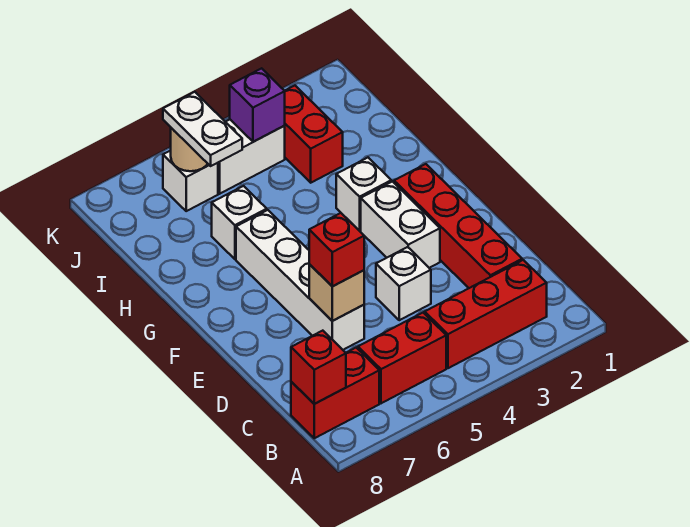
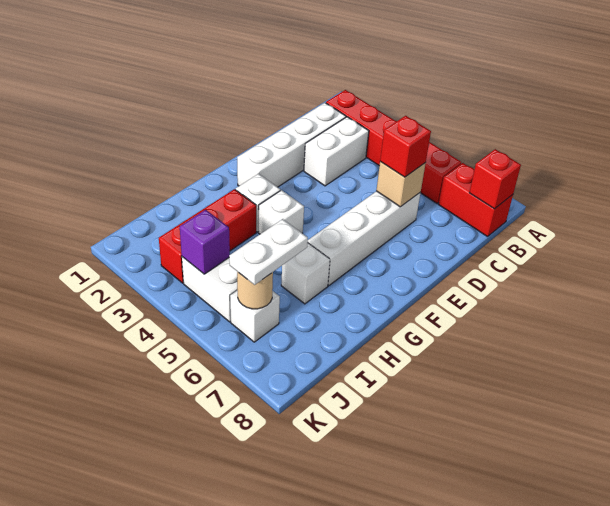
red brick C2:F2 level 1 -> white brick C2:F2 level 1
white brick D4 level 1 -> white brick G4 level 1
white brick E3:F3 level 1 -> white brick C3:D3 level 1
red brick I3:J3 level 1 -> red brick H3:J3 level 1

